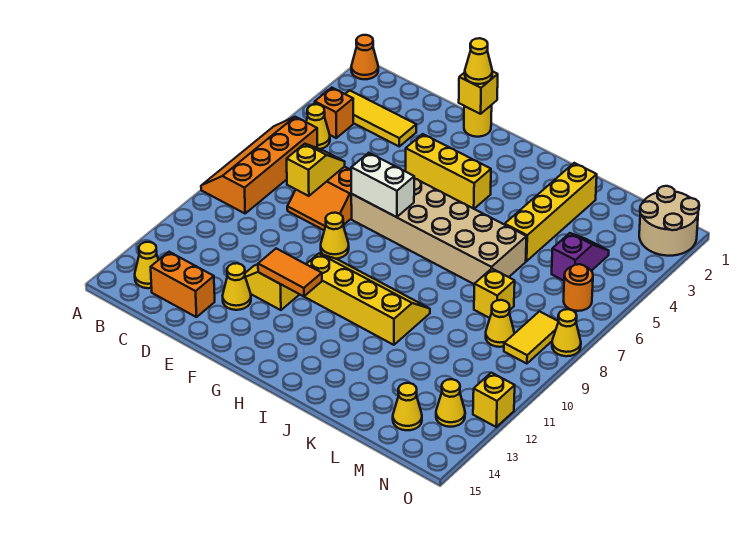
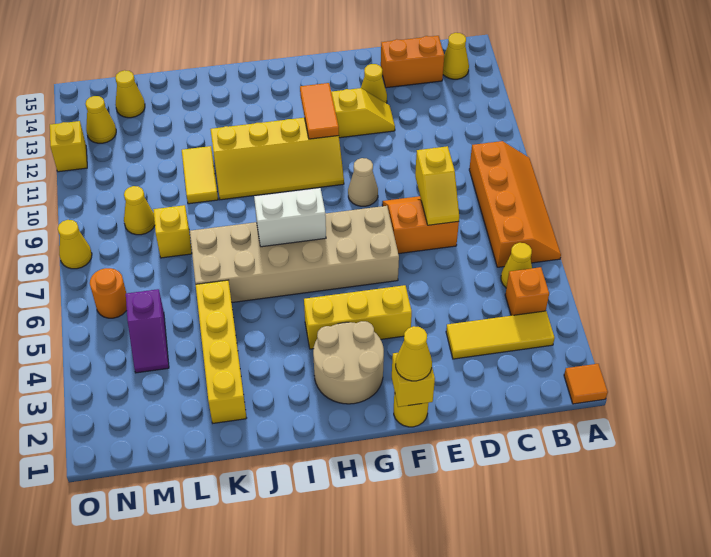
orange cone A1 level 1 -> orange tile A1 level 1
white brick F7:G7 level 2 -> white brick H7:I7 level 2
yellow cone F9 level 1 -> tan cone F9 level 1
orange tile F12:G12 level 2 -> orange tile G11:G12 level 2
tan round brick N1:O2 level 1 -> tan round brick G2:H3 level 1
yellow tile N8:N9 level 1 -> yellow tile K10:K11 level 1

